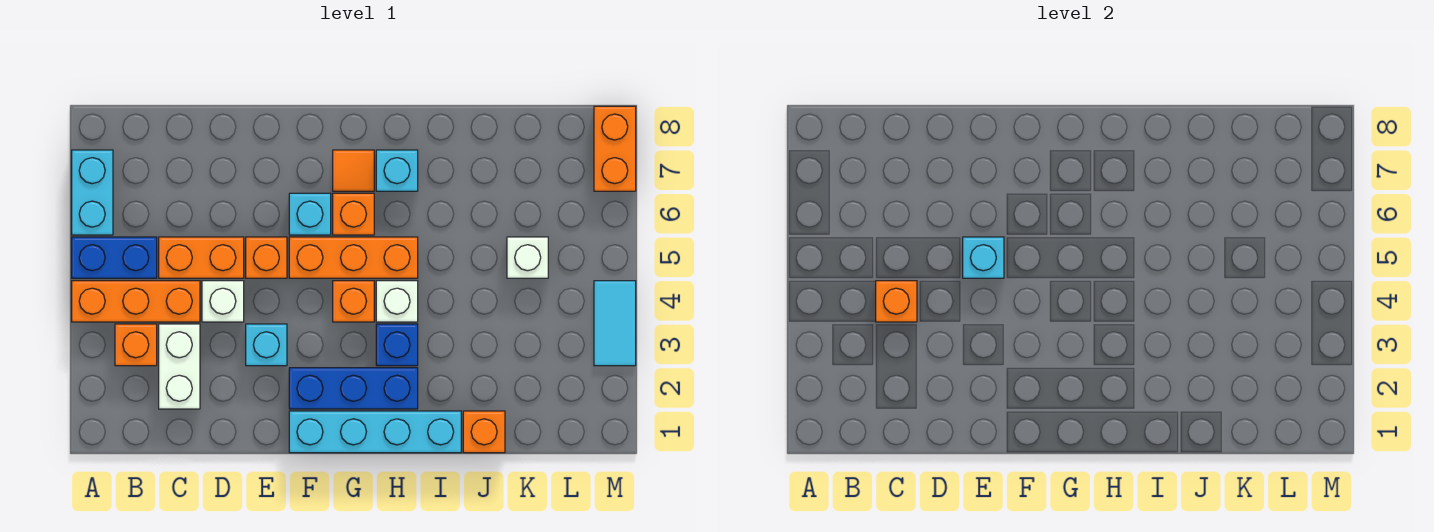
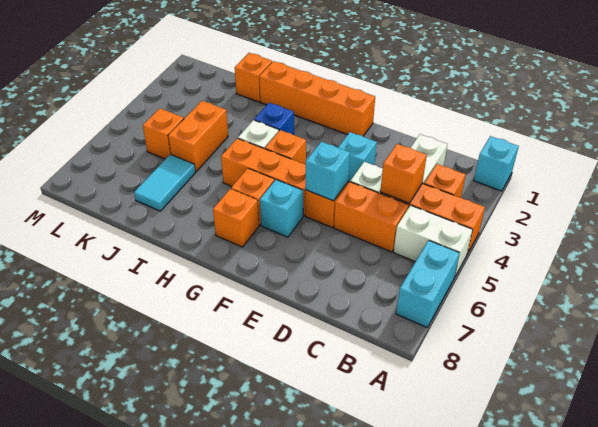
blue brick A5:B5 level 1 -> white brick A5:B5 level 1
cyan brick F1:I1 level 1 -> orange brick F1:I1 level 1
blue brick F2:H2 level 1 -> none
orange tile G7 level 1 -> orange brick G7 level 1
cyan brick H7 level 1 -> cyan brick A1 level 1
white brick K5 level 1 -> orange brick K5 level 1
cyan tile M3:M4 level 1 -> cyan tile J6:J7 level 1
orange brick M7:M8 level 1 -> orange brick J4:J5 level 1

